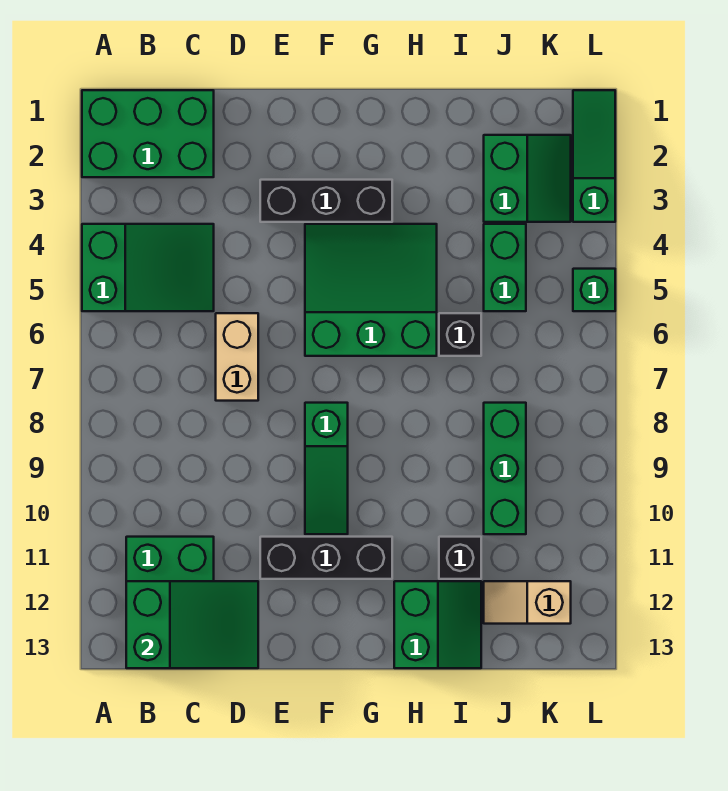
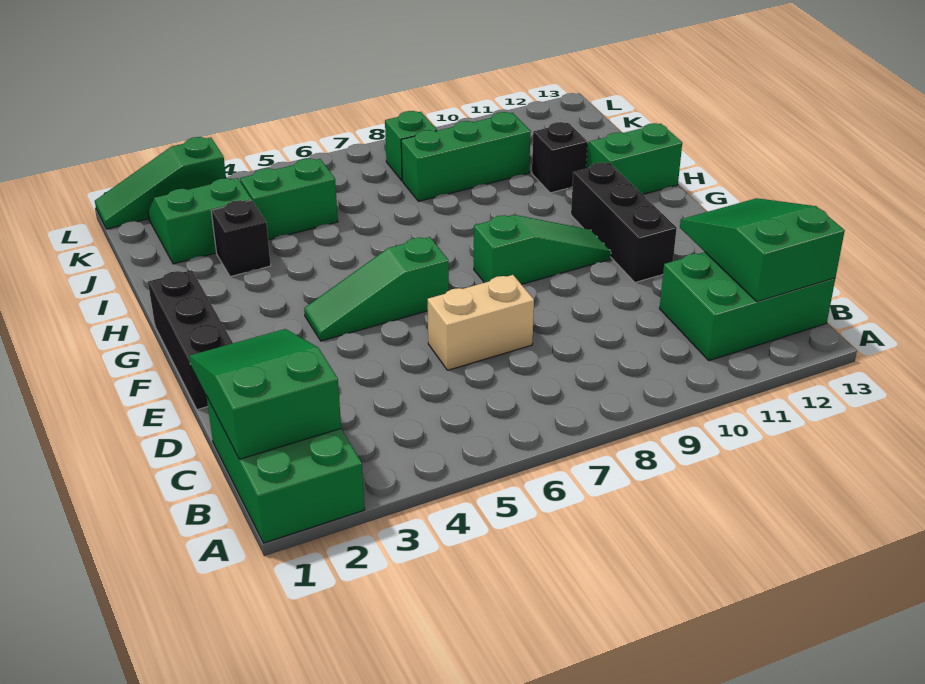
green slope A4:C5 level 1 top A -> green slope B1:D2 level 2 top B
black brick E3:G3 level 1 -> black brick E1:G1 level 1
green slope F4:H6 level 1 top 6 -> green slope F4:F6 level 1 top 6
black brick I6 level 1 -> black brick I3 level 1
tan slope J12:K12 level 1 top K -> none
green brick L5 level 1 -> green brick K8 level 1

